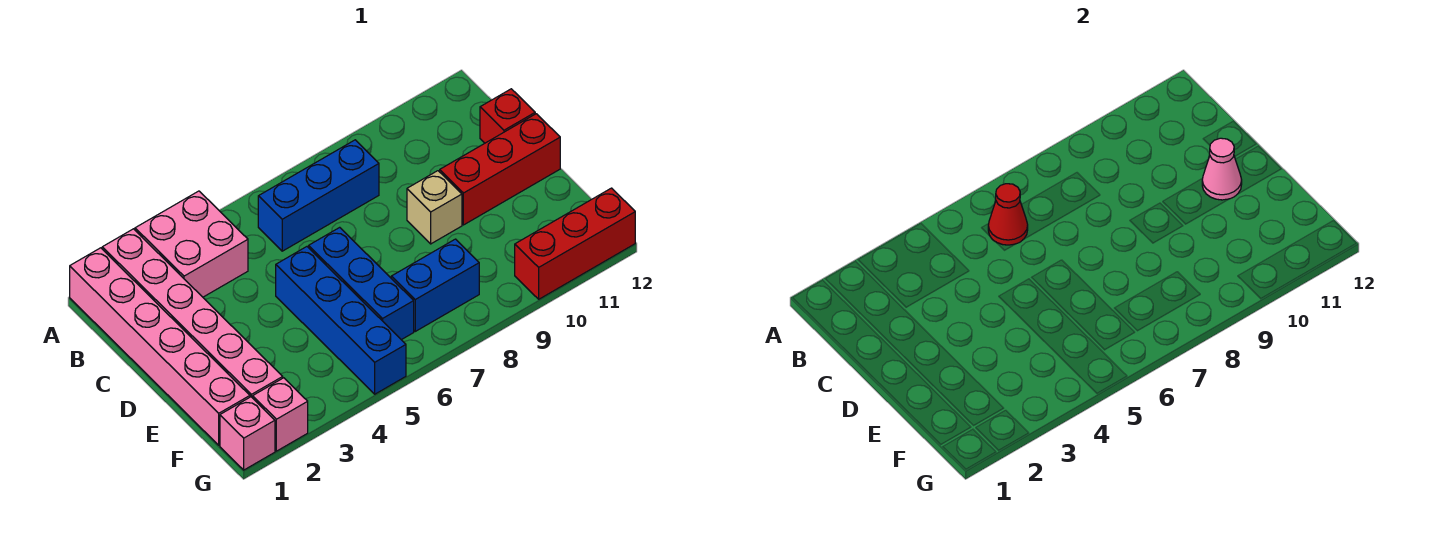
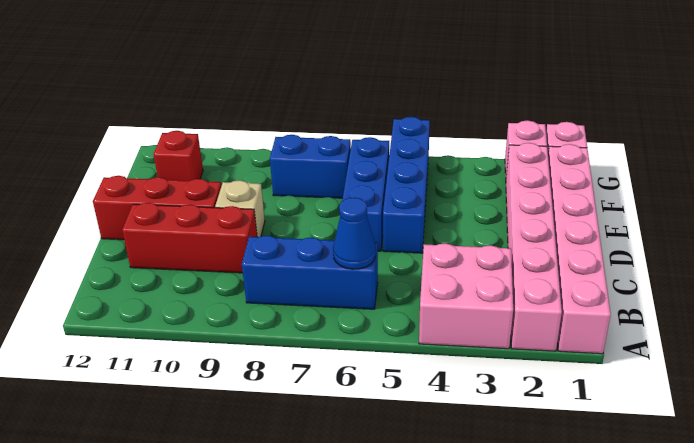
red cone B6 level 2 -> blue cone B6 level 2
red brick C12 level 1 -> red brick F11 level 1
pink cone D11 level 2 -> none
red brick G10:G12 level 1 -> red brick C9:C11 level 1

